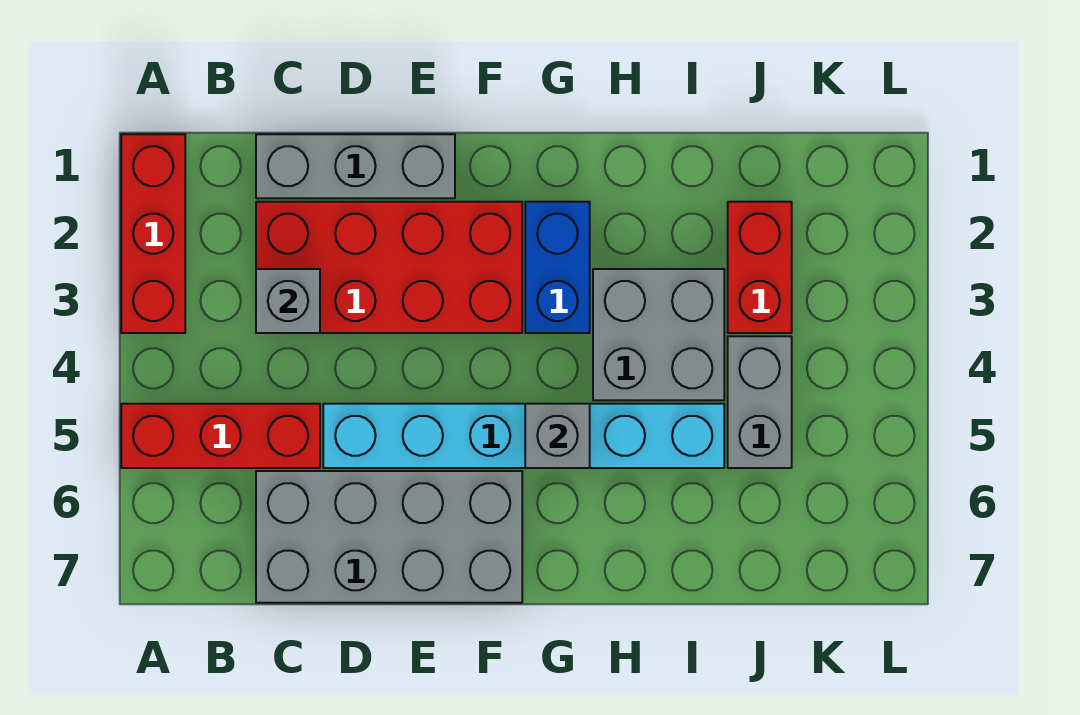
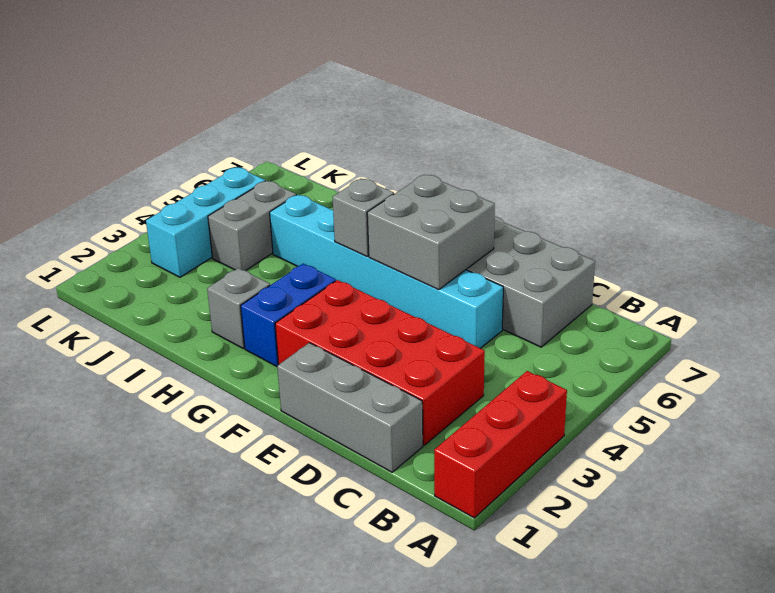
red brick A5:C5 level 1 -> none
grey brick C3 level 2 -> grey brick H2 level 1
grey brick H3:I4 level 1 -> grey brick E5:F6 level 2
red brick J2:J3 level 1 -> none
none -> cyan brick K3:K5 level 1

